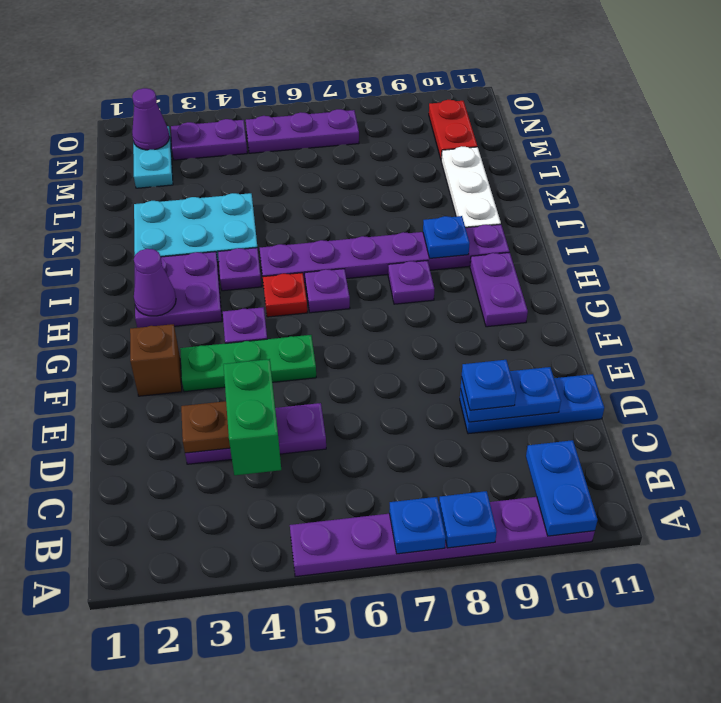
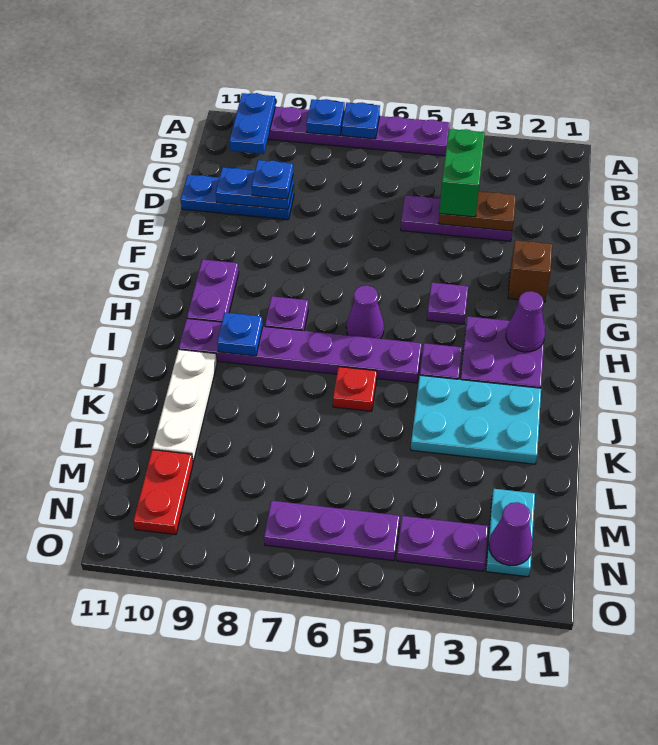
green plate F3:F5 level 1 -> none
red plate H5 level 1 -> red plate J6 level 1
purple plate H6 level 1 -> purple cone H6 level 1

